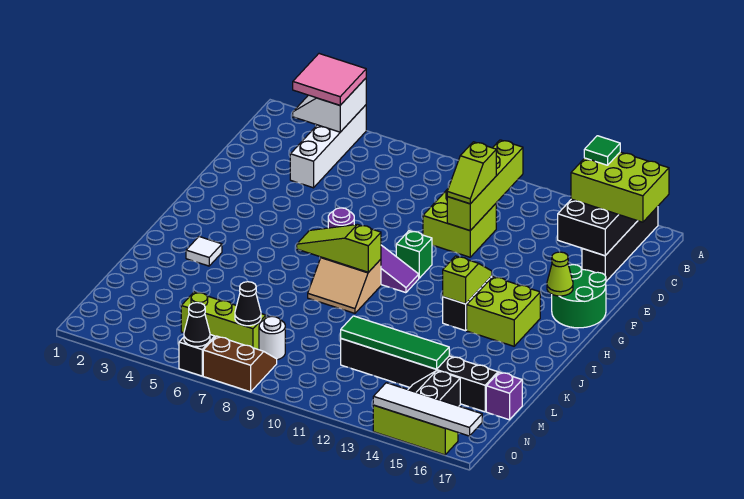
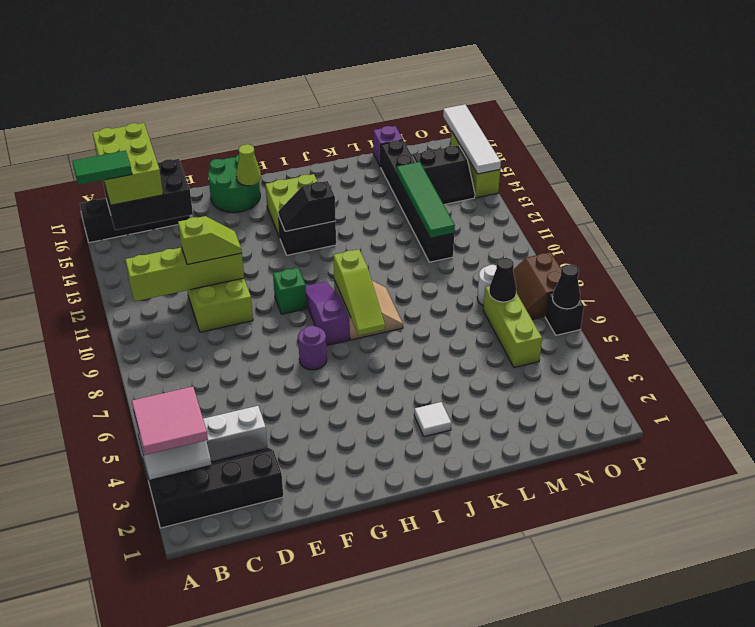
none -> black slope A2:D3 level 1 top 2
green tile B15 level 4 -> green tile A15:B15 level 4
lime slope H13:I13 level 2 top I -> black slope H13:I13 level 2 top I

